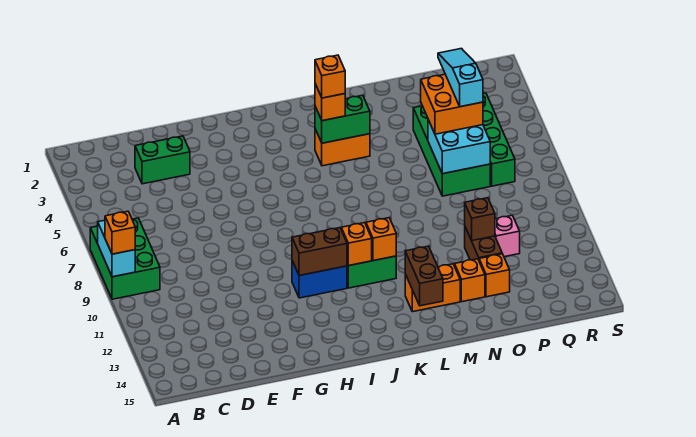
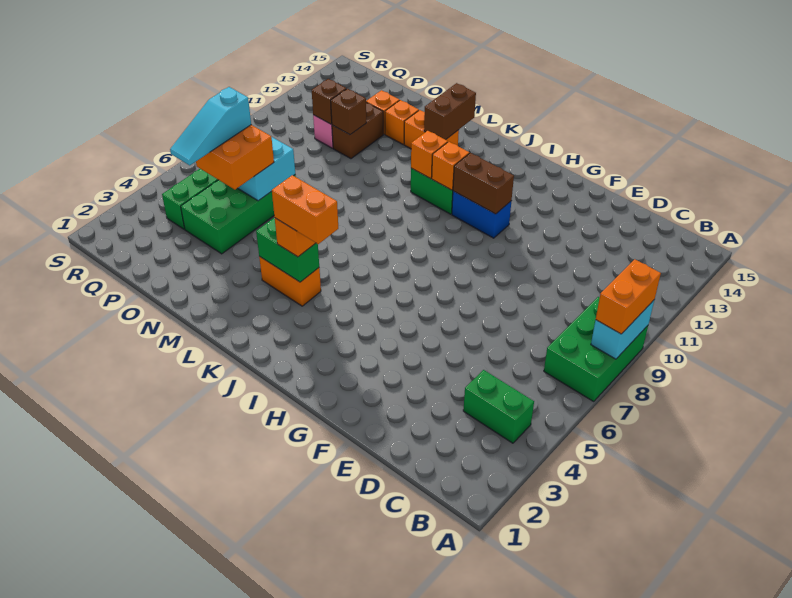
orange brick A9 level 3 -> orange brick A8:A9 level 3
green brick D3:E3 level 1 -> green brick B4:C4 level 1
orange brick K4 level 4 -> orange brick J4:K4 level 4
none -> brown brick P11 level 2

